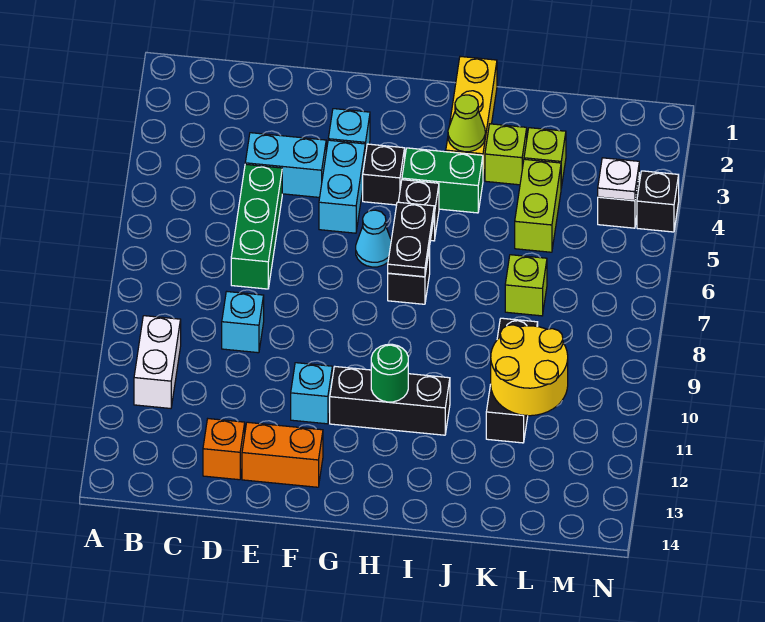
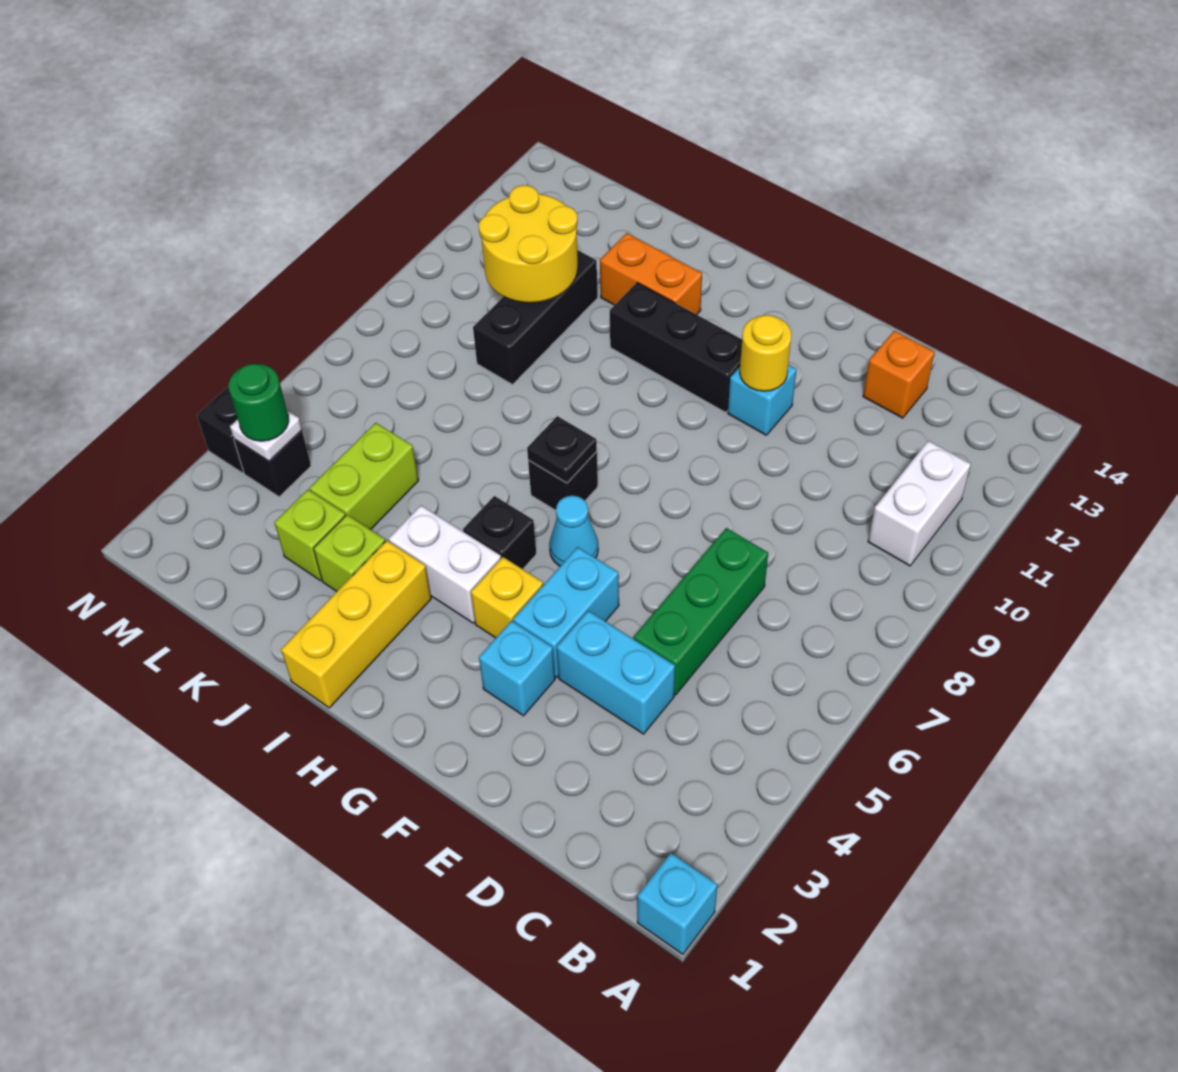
cyan brick D9 level 1 -> cyan brick A1 level 1
orange brick E13:F13 level 1 -> orange brick I12:J12 level 1
none -> yellow round brick F11 level 2
black brick G4 level 1 -> yellow brick G4 level 1
green brick H4:I4 level 1 -> white brick H4:I4 level 1
black plate H6:H7 level 2 -> black plate H7 level 2
green round brick H11 level 2 -> green round brick M4 level 3
lime cone I3 level 2 -> none
lime brick K7 level 1 -> none

